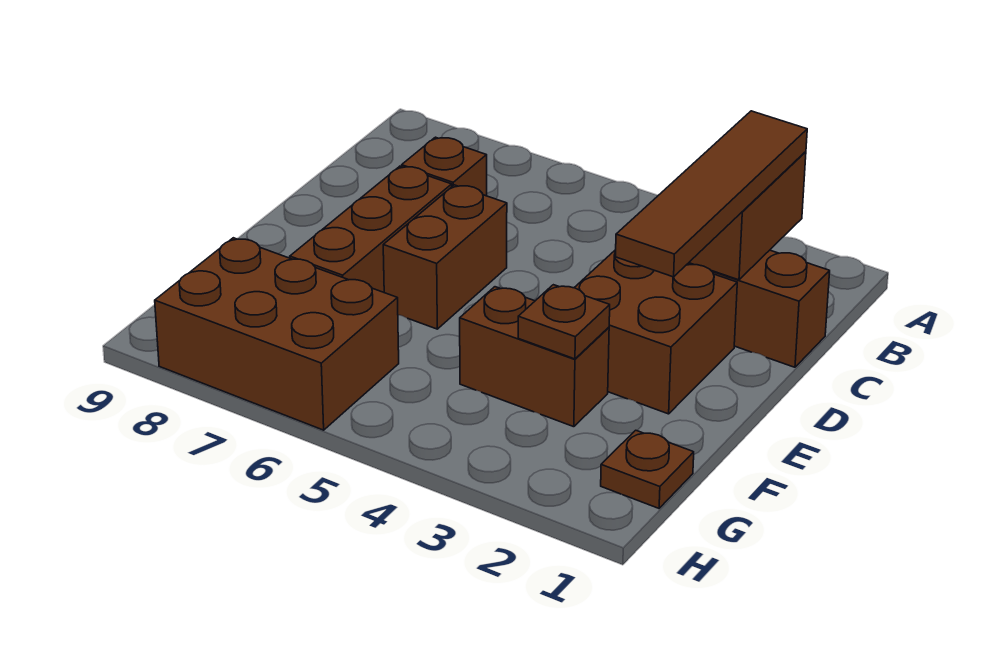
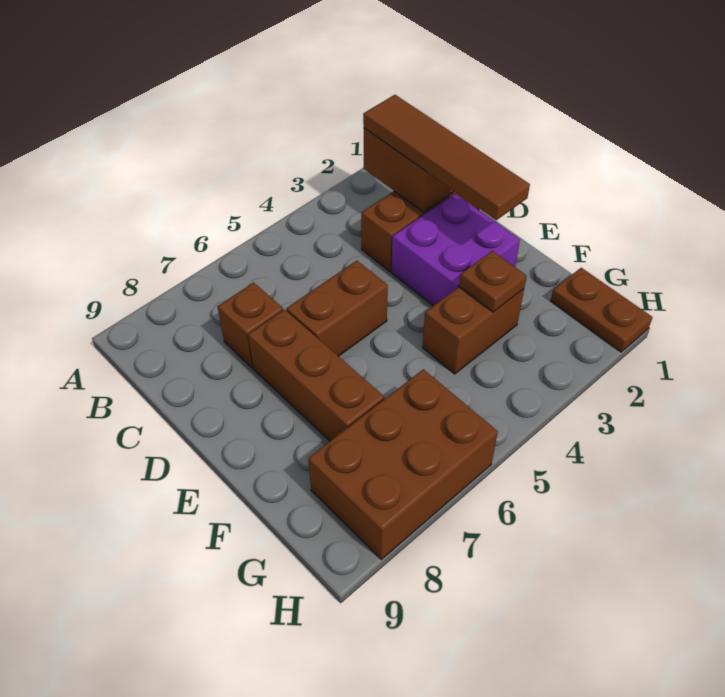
brown brick D2:E3 level 1 -> purple brick D2:E3 level 1
brown brick D6:E6 level 1 -> brown brick D5:D6 level 1
brown plate G1 level 1 -> brown plate G1:H1 level 1

